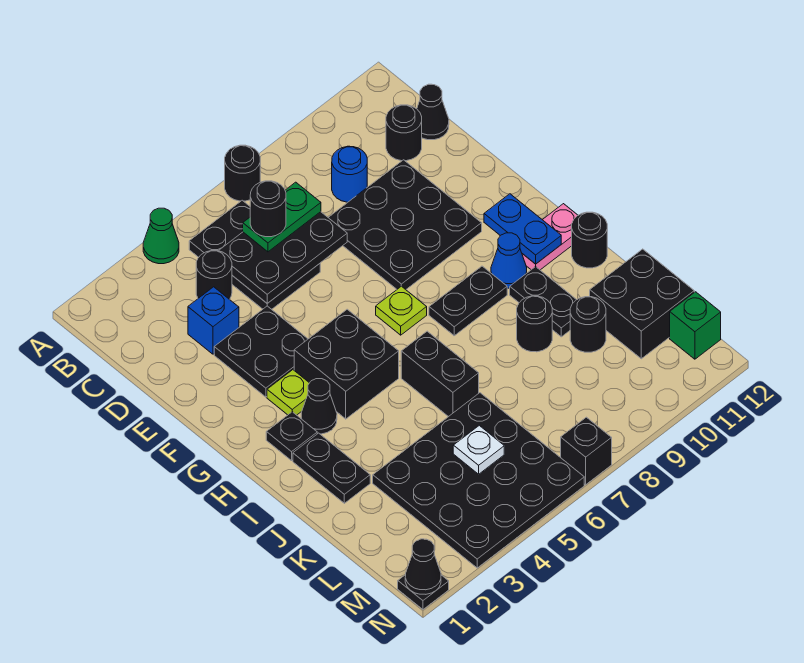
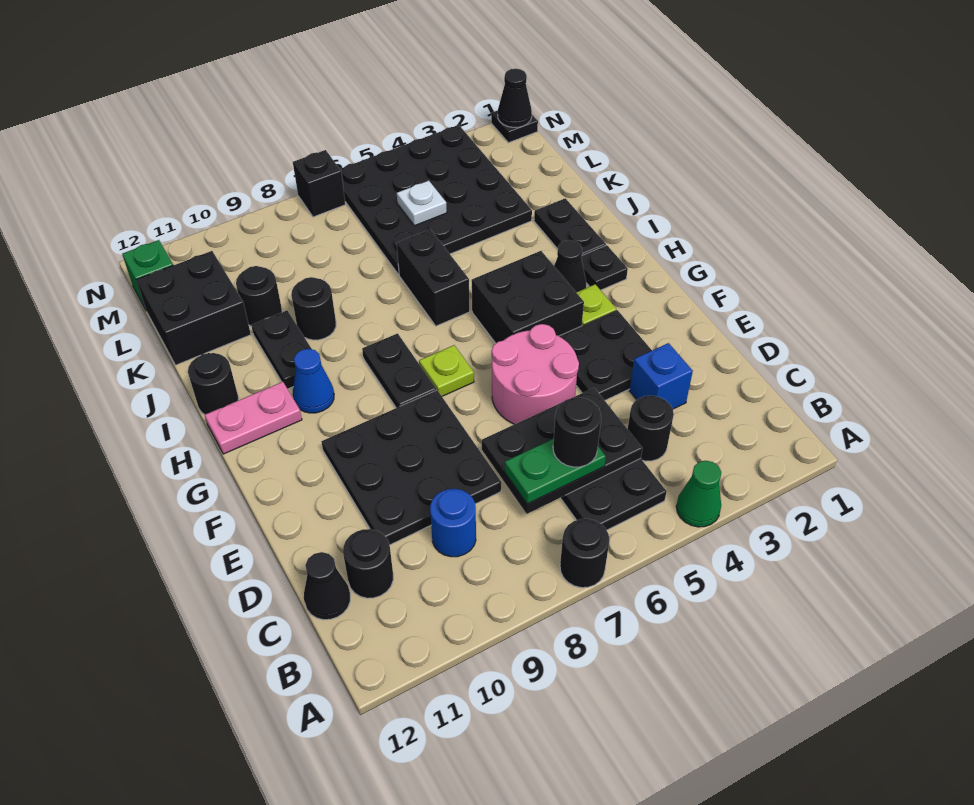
none -> pink round brick E5:F6 level 1
blue plate G11:H11 level 2 -> none
black plate H8:H9 level 1 -> black plate G8:H8 level 1

